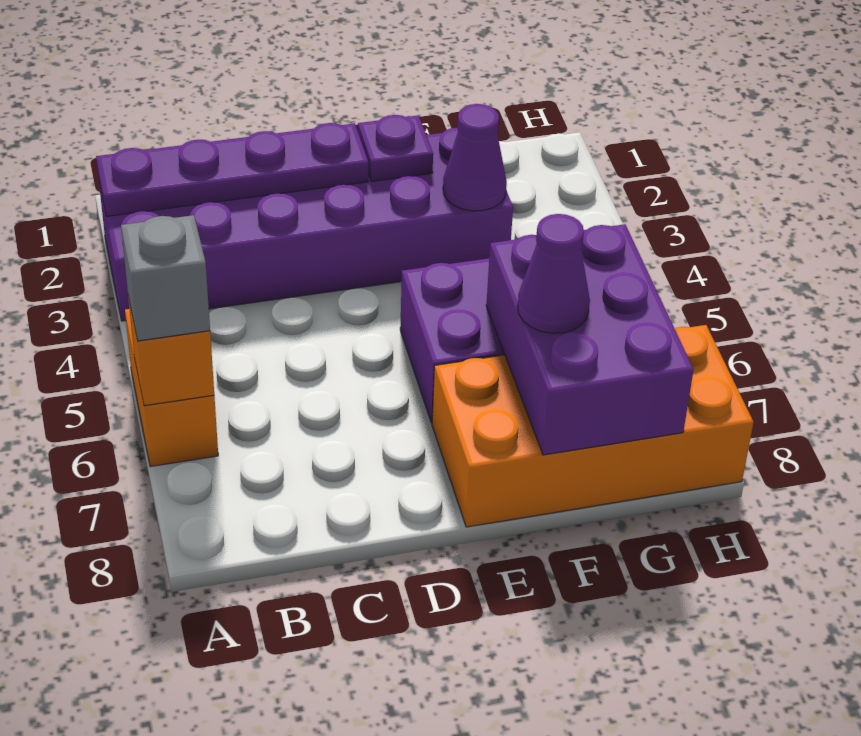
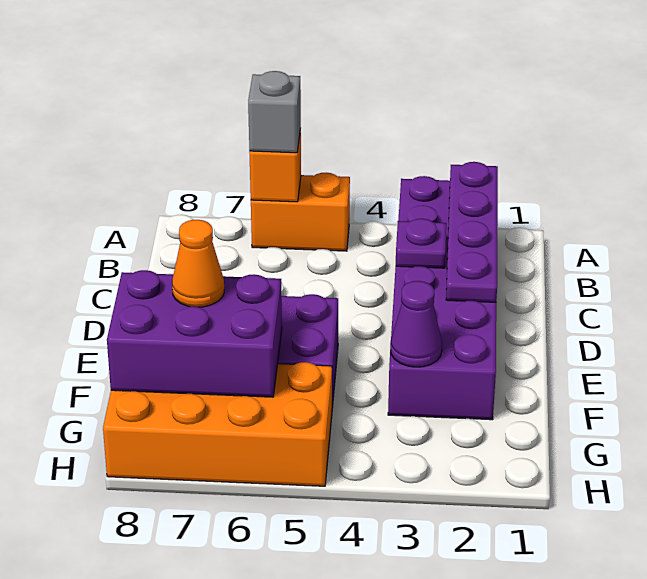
purple plate E2 level 2 -> purple plate C3 level 2
orange brick E7:H8 level 1 -> orange brick G5:H8 level 1
purple cone F7 level 3 -> orange cone F7 level 3

